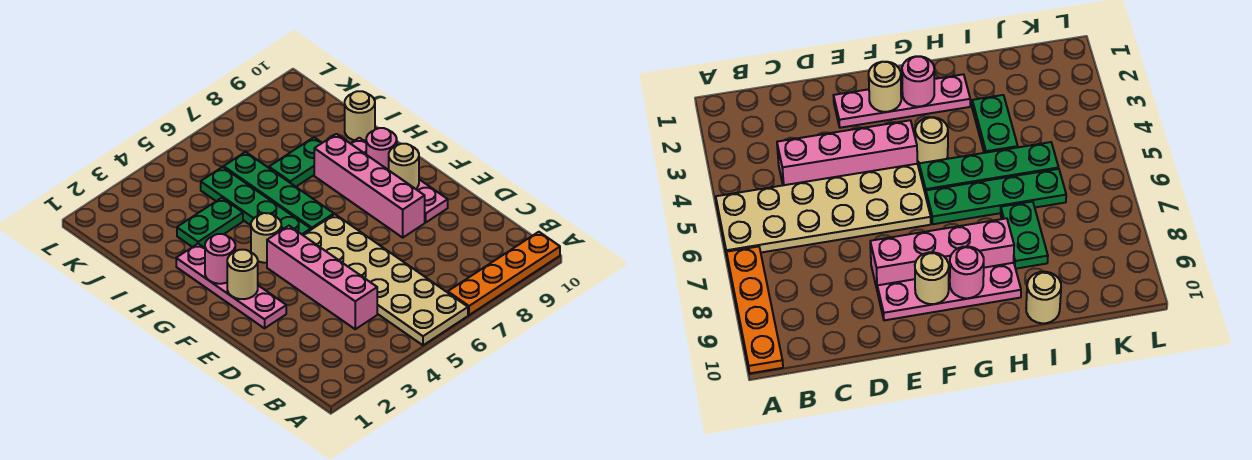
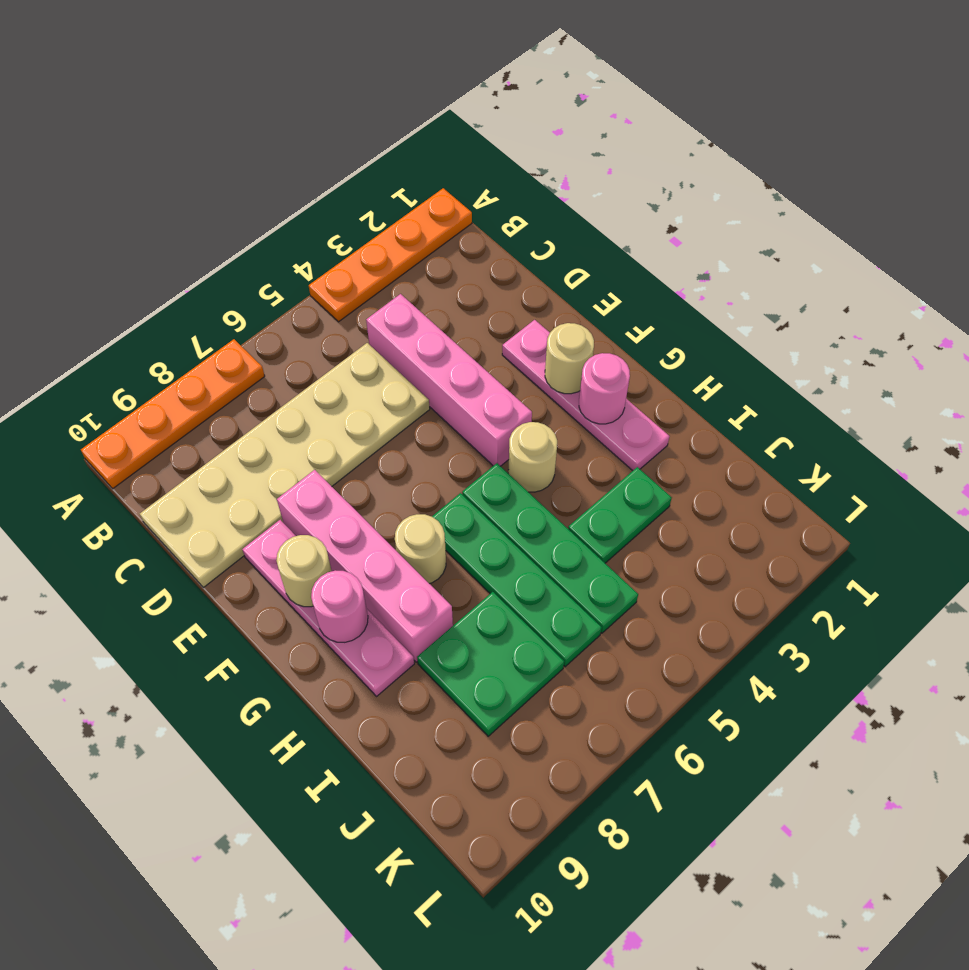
none -> orange plate A1:A4 level 1
tan plate A5:F6 level 1 -> tan plate C5:D10 level 1
green plate I7:I8 level 1 -> green plate I7:J8 level 1
tan round brick I10 level 1 -> tan round brick G7 level 1

